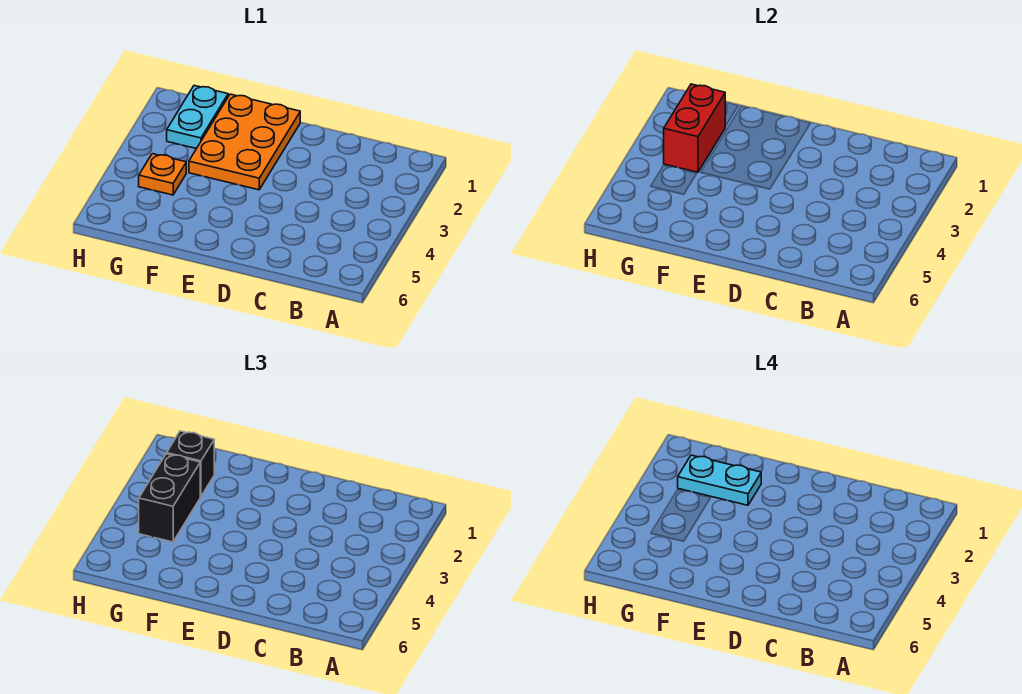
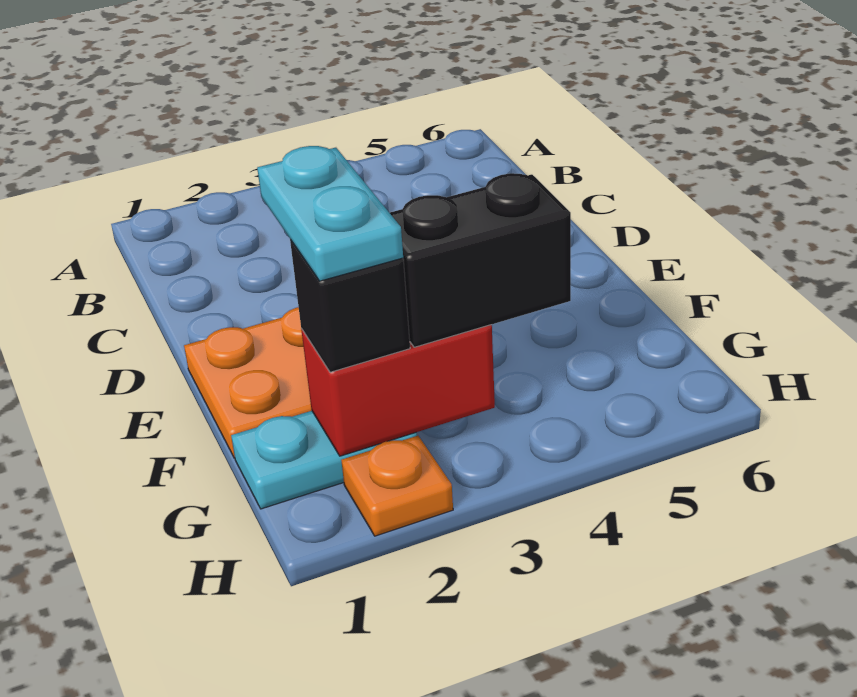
orange plate G4 level 1 -> orange plate H2 level 1

